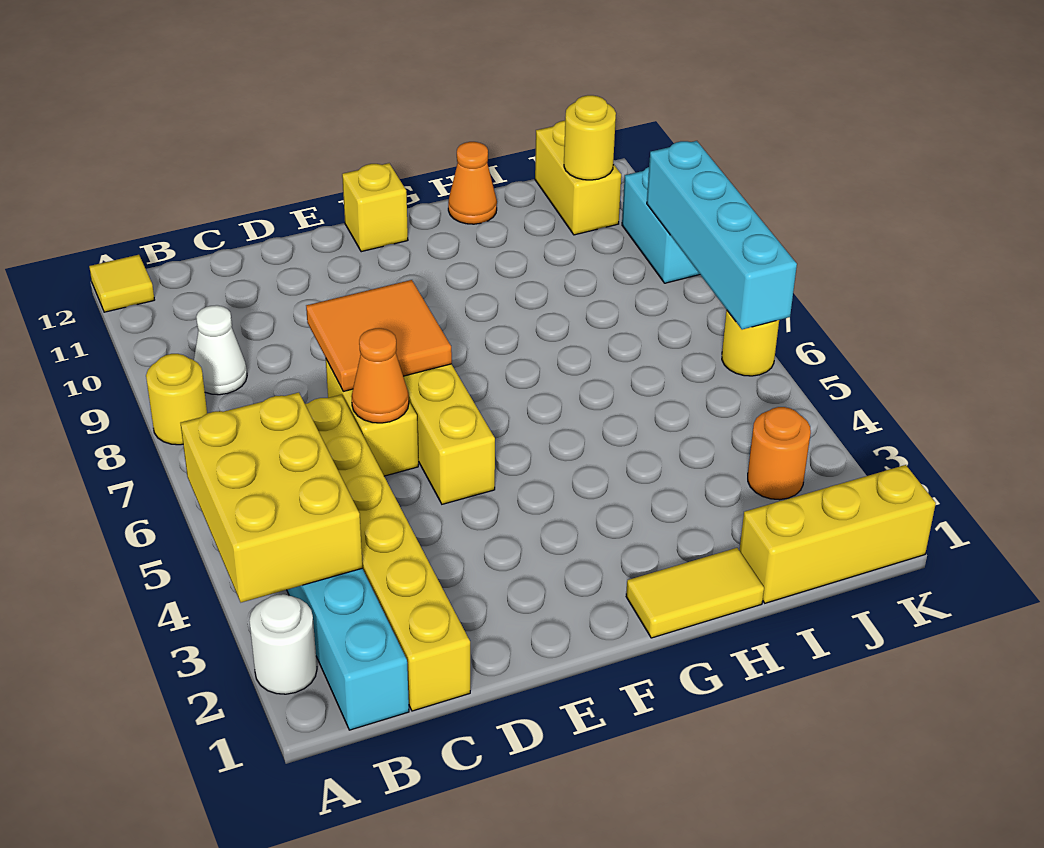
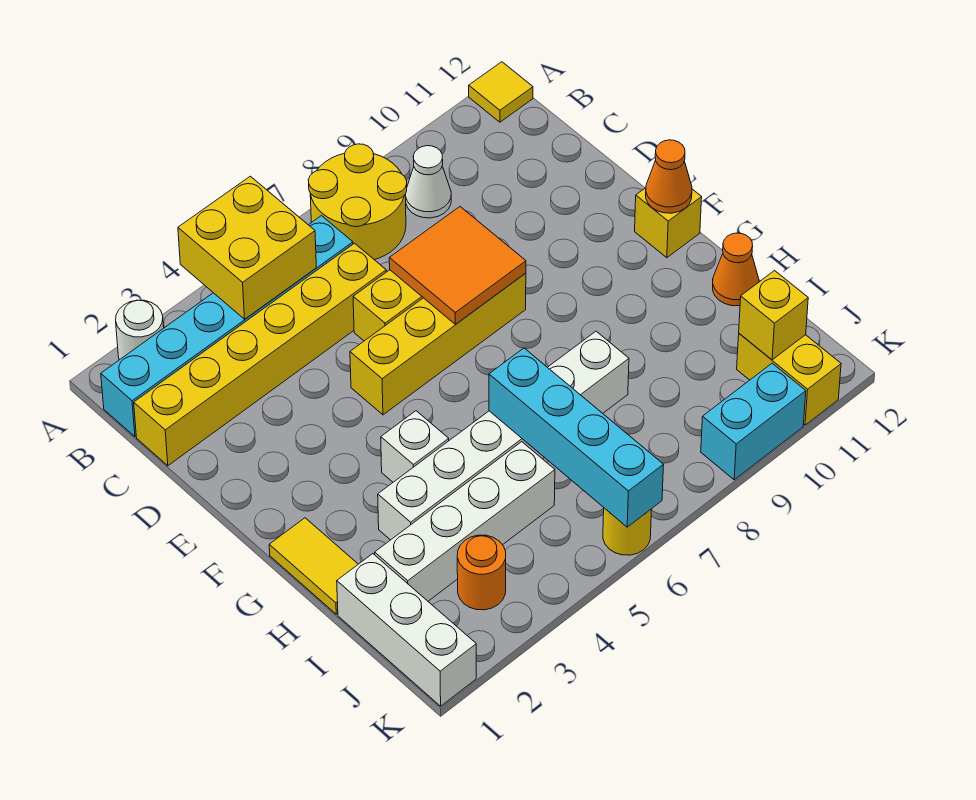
yellow brick A3:B5 level 2 -> yellow brick A4:B5 level 2
yellow round brick A8 level 1 -> yellow round brick A7:B8 level 1
orange cone D6 level 2 -> orange cone F12 level 2
none -> white brick G4 level 1
none -> white brick H3:H8 level 1
yellow brick I1:K1 level 1 -> white brick I1:K1 level 1
none -> white brick I2:I5 level 1
yellow brick J11:J12 level 1 -> yellow brick J11:K11 level 1
yellow round brick J11 level 2 -> yellow brick J11 level 2
cyan brick K6:K9 level 2 -> cyan brick H6:K6 level 2

